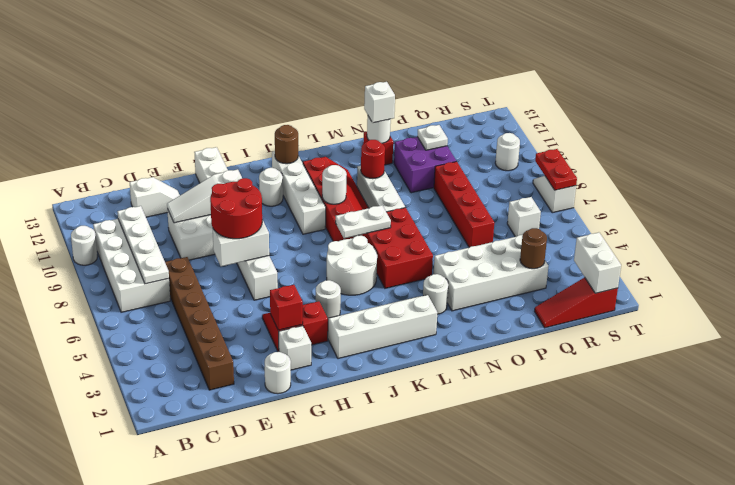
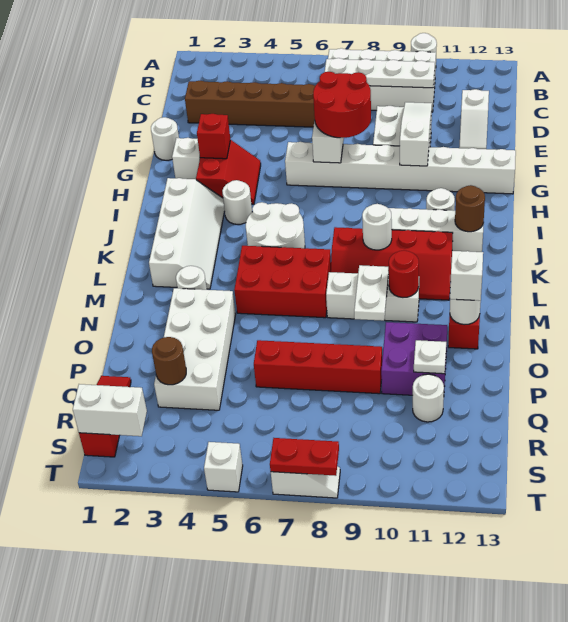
white plate K7:L7 level 2 -> white plate M9:N9 level 2
white brick R6 level 1 -> white brick T5 level 1
white round brick S10 level 1 -> white round brick Q11 level 1

